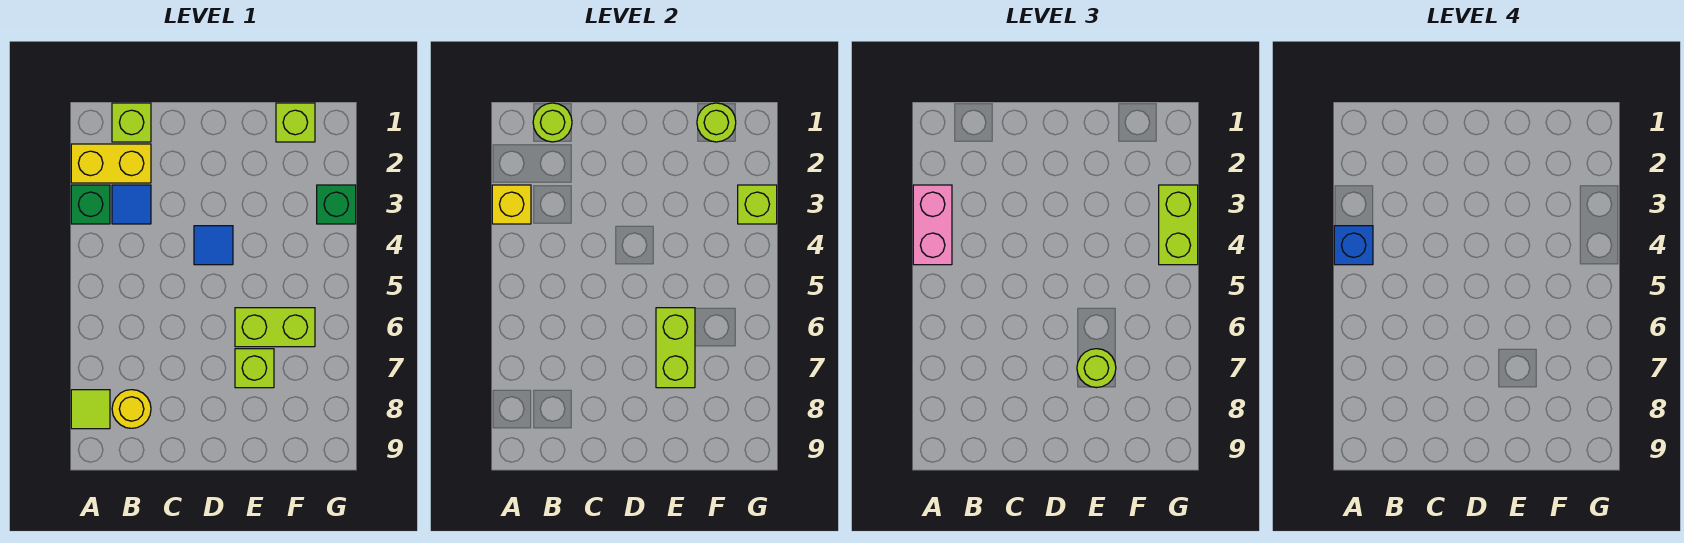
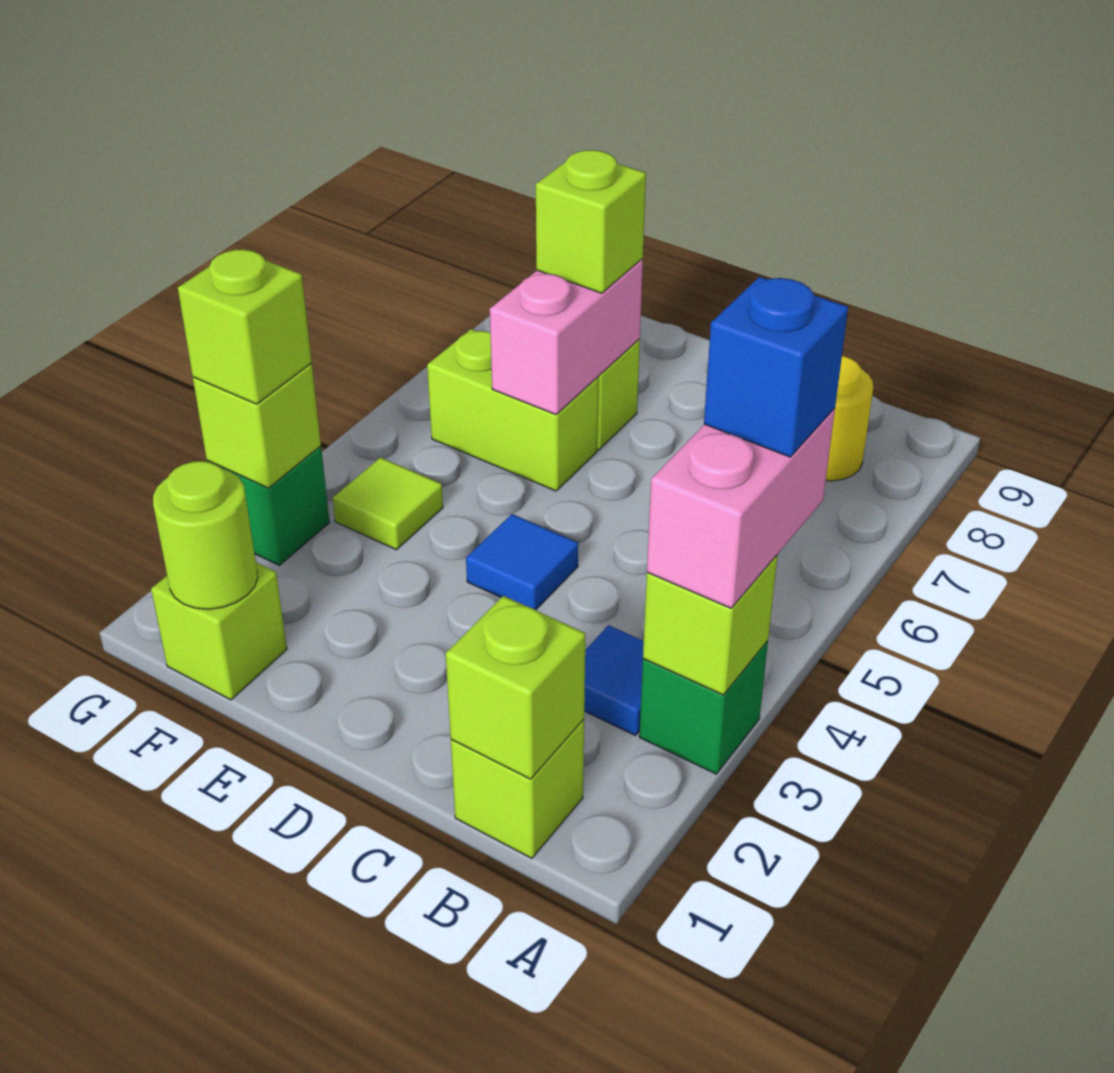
yellow brick A2:B2 level 1 -> none
yellow brick A3 level 2 -> lime brick A3 level 2
lime tile A8 level 1 -> lime tile F4 level 1
lime round brick B1 level 2 -> lime brick B1 level 2
lime brick E6:E7 level 2 -> pink brick E6:E7 level 2
lime round brick E7 level 3 -> lime brick E7 level 3
lime brick G3:G4 level 3 -> lime brick G3 level 3

